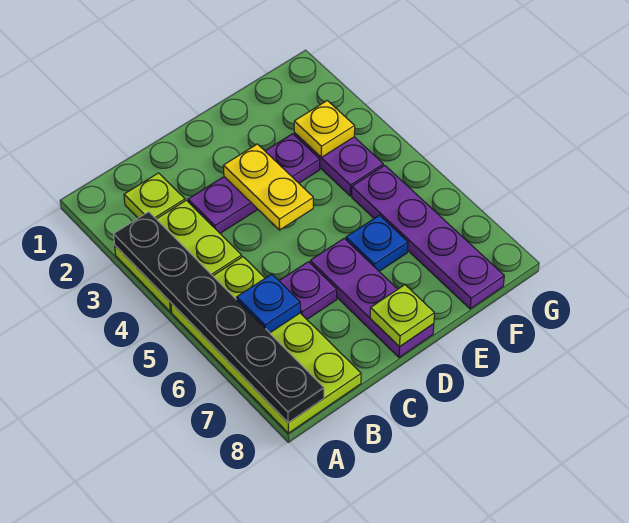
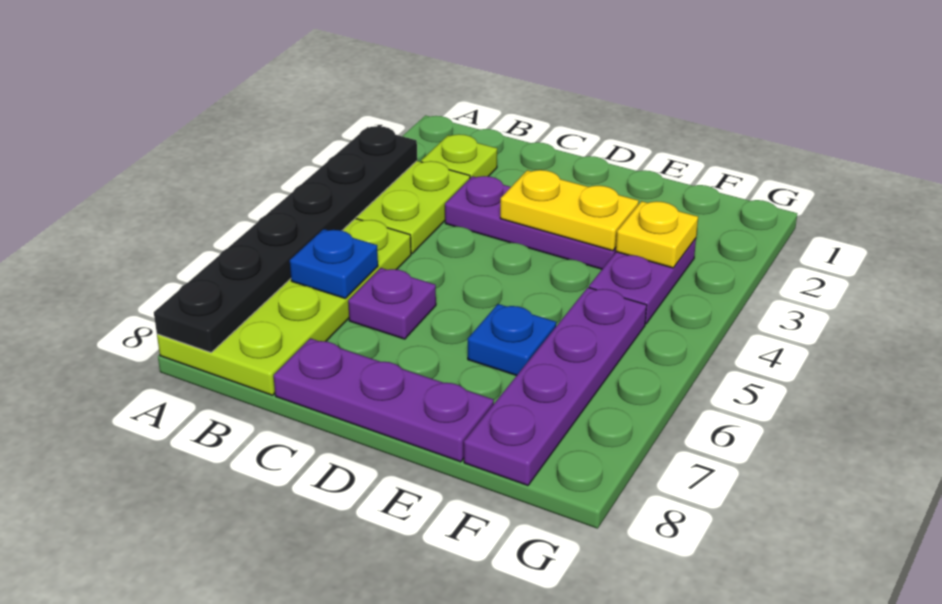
yellow plate D3:D4 level 2 -> yellow plate D3:E3 level 2
purple plate D6:D8 level 1 -> purple plate C8:E8 level 1
lime plate D8 level 2 -> none

